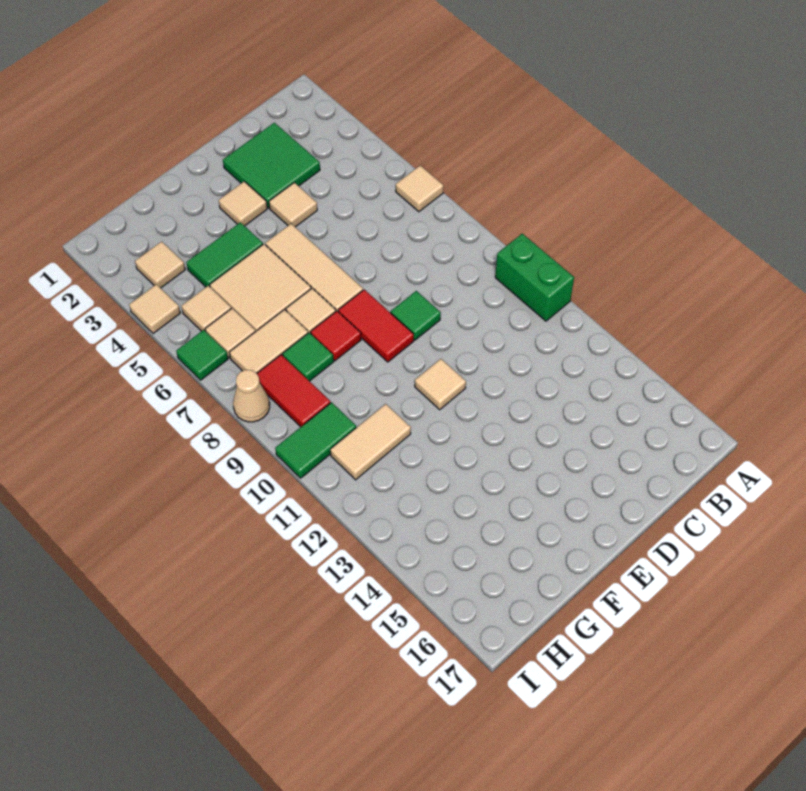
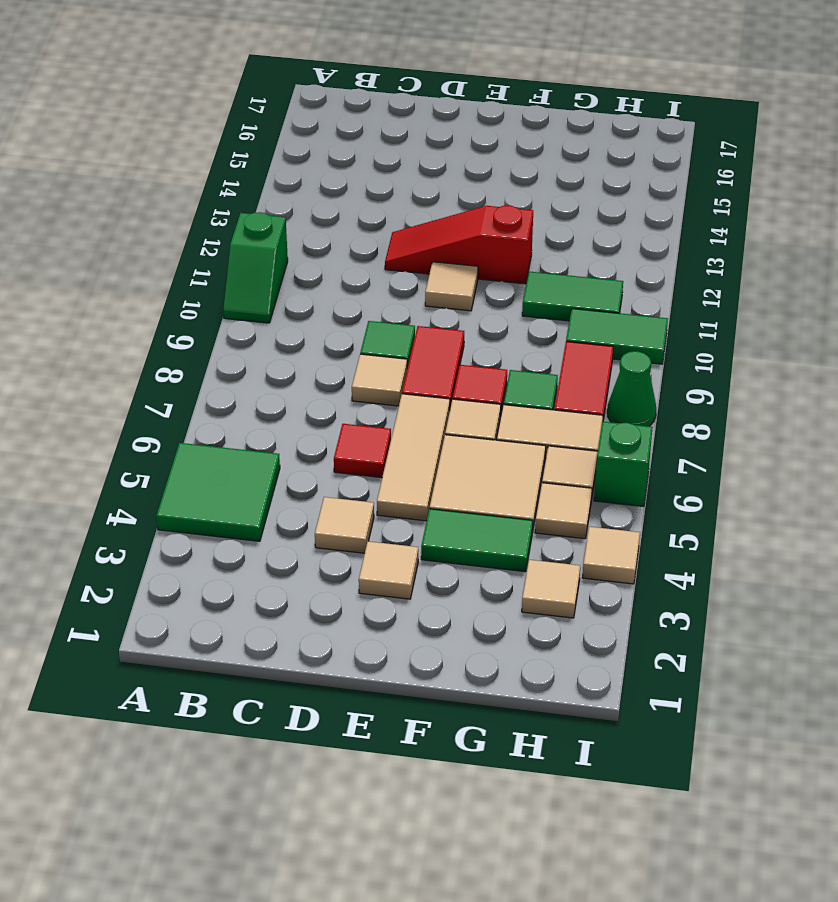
tan tile A6 level 1 -> tan tile D8 level 1
green brick A10:A11 level 1 -> green slope A10:A11 level 1 top 11
green tile C2:D3 level 1 -> green tile A4:B5 level 1
none -> red tile D6 level 1
none -> red slope D12:F12 level 1 top F
tan tile G11:H11 level 1 -> green tile G11:H11 level 1
green tile I6 level 1 -> green brick I6 level 1
tan cone I8 level 1 -> green cone I8 level 1

